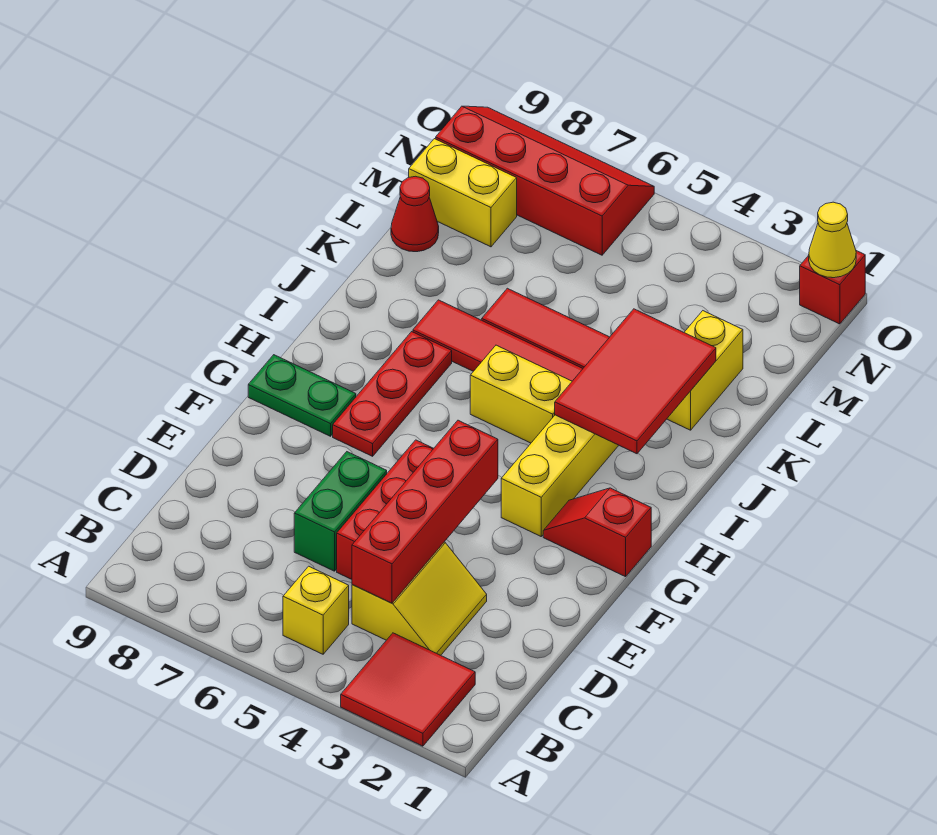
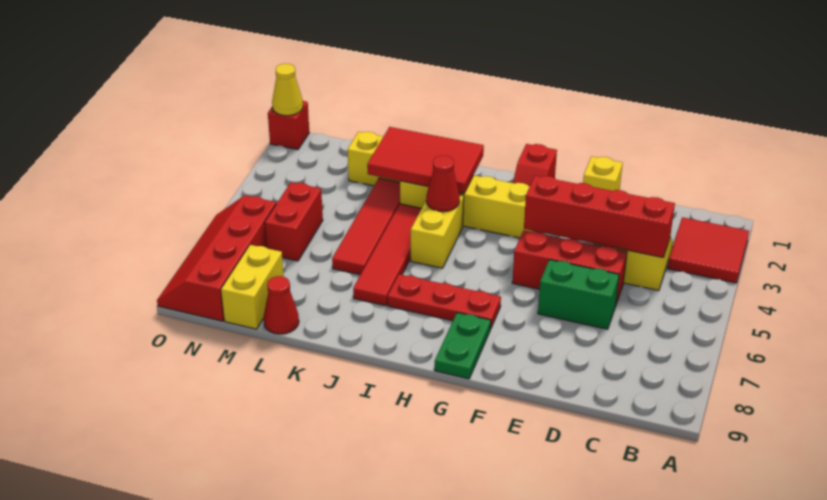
yellow brick B5 level 1 -> yellow brick E1 level 1
none -> red cone I4 level 2
none -> red brick M5:M6 level 1

